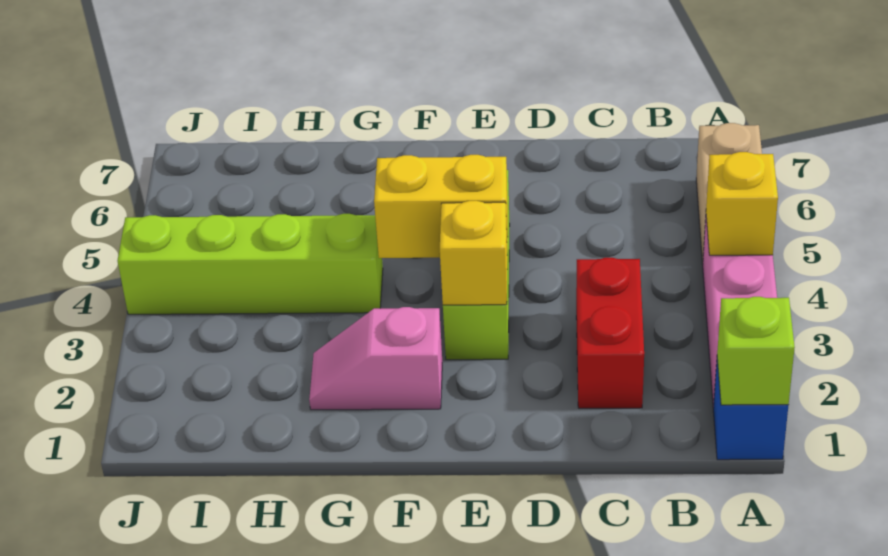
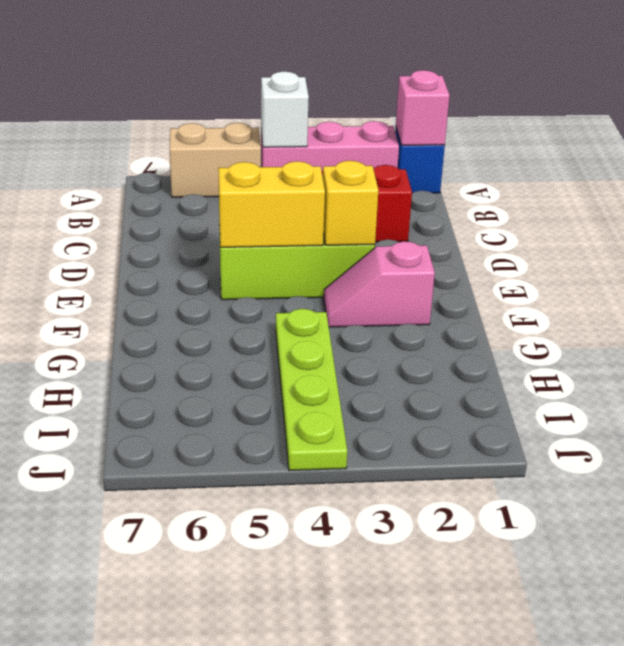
lime brick A1 level 2 -> pink brick A1 level 2
yellow brick A4 level 2 -> white brick A4 level 2
yellow brick E4:F4 level 2 -> yellow brick E4:E5 level 2
pink slope F2:G2 level 1 top F -> pink slope F2:F3 level 1 top 2
lime brick G4:J4 level 1 -> lime plate G4:J4 level 1

